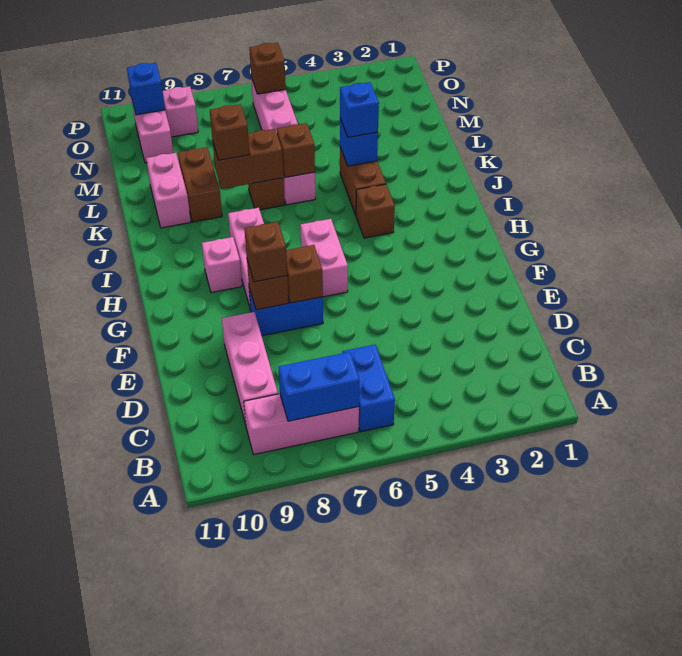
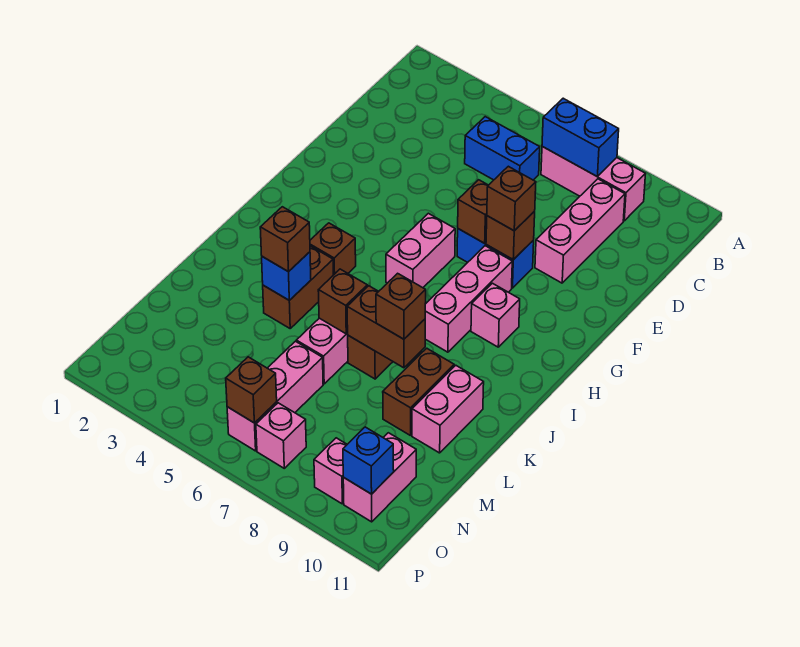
blue brick B6:C6 level 1 -> blue brick C5:C6 level 1
blue brick K4 level 3 -> brown brick K4 level 3
none -> pink brick O7 level 1

